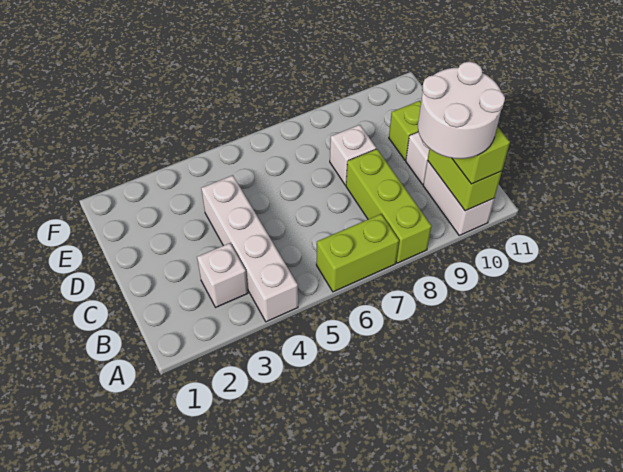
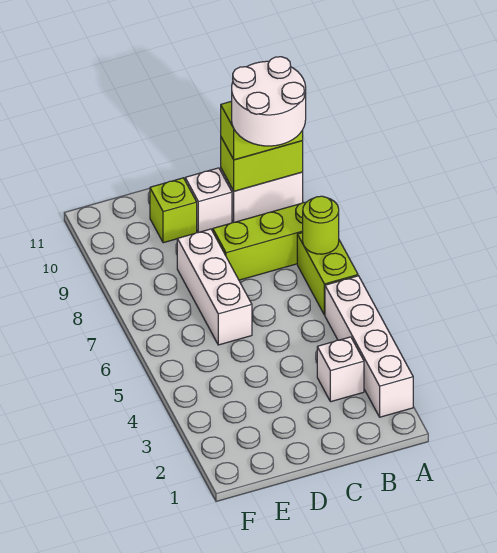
white brick A4:D4 level 1 -> white brick A2:A5 level 1
none -> lime round brick A7 level 2
white brick D8 level 1 -> white brick D6:D8 level 1

